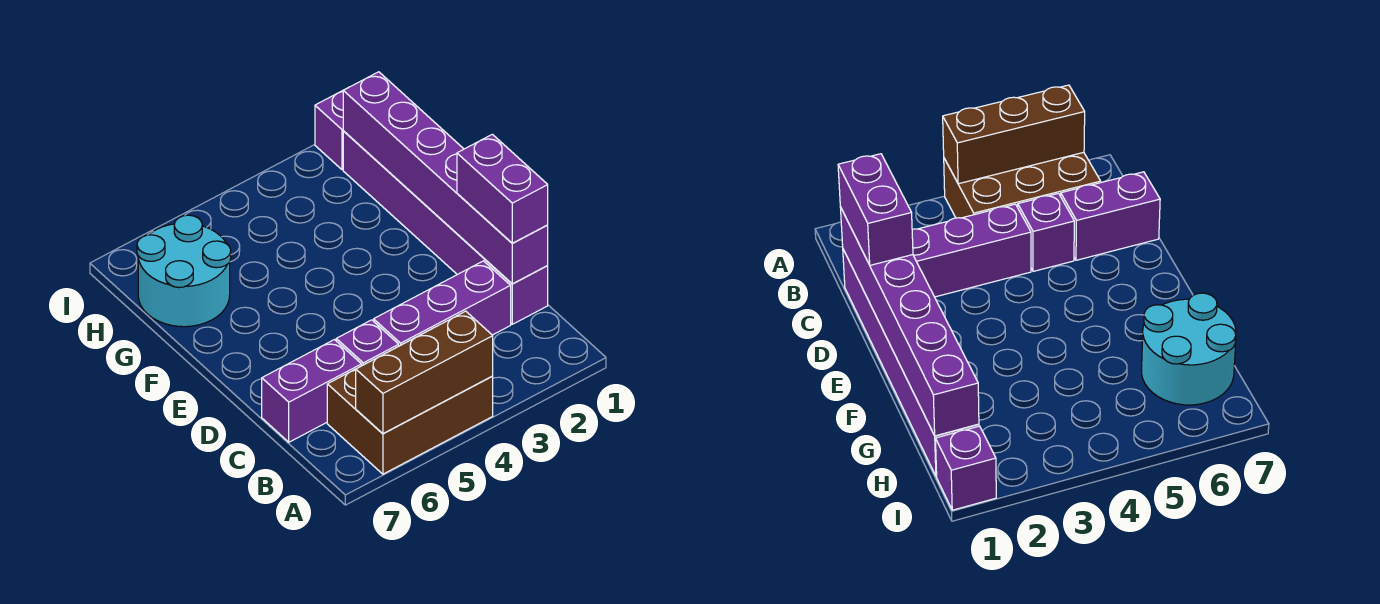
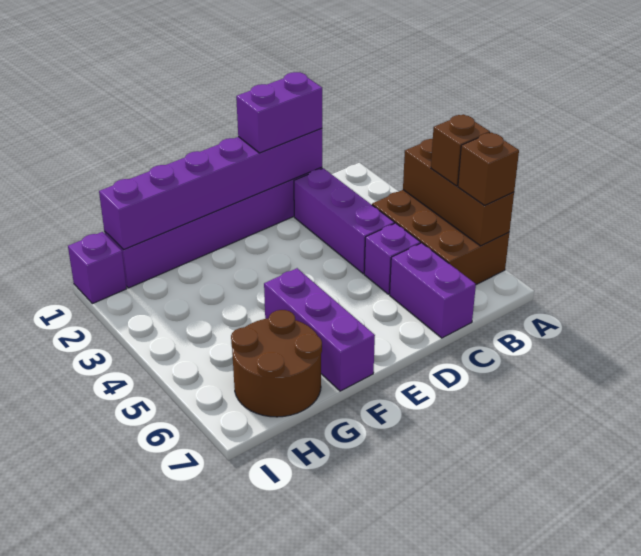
none -> brown brick A5 level 3
none -> brown brick A6 level 3
none -> purple brick F5:F7 level 1
cyan round brick G6:H7 level 1 -> brown round brick G6:H7 level 1

